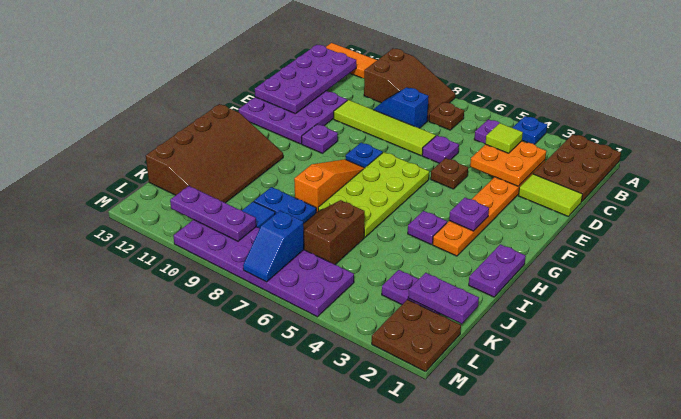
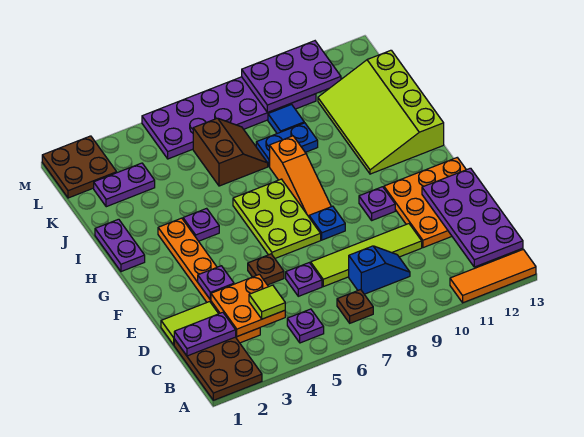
blue plate A4 level 1 -> none
brown slope A8:B10 level 1 top 10 -> none
purple plate D11:F13 level 1 -> orange plate D11:F13 level 1
lime plate F6:I7 level 1 -> lime plate F6:H7 level 1
purple plate G3 level 2 -> purple plate E3 level 2
brown slope H11:K13 level 1 top 13 -> lime slope H11:K13 level 1 top 13
purple plate K1:K2 level 2 -> purple plate C1:C2 level 2
blue slope L7:M7 level 2 top L -> none
purple plate L9:L11 level 2 -> purple plate L9:M11 level 2

